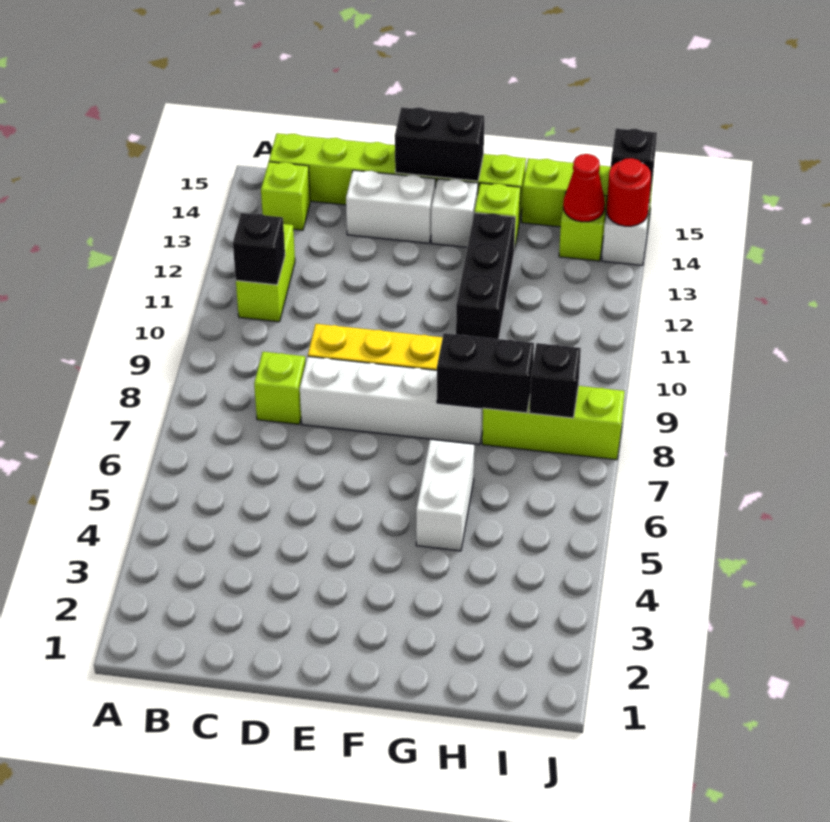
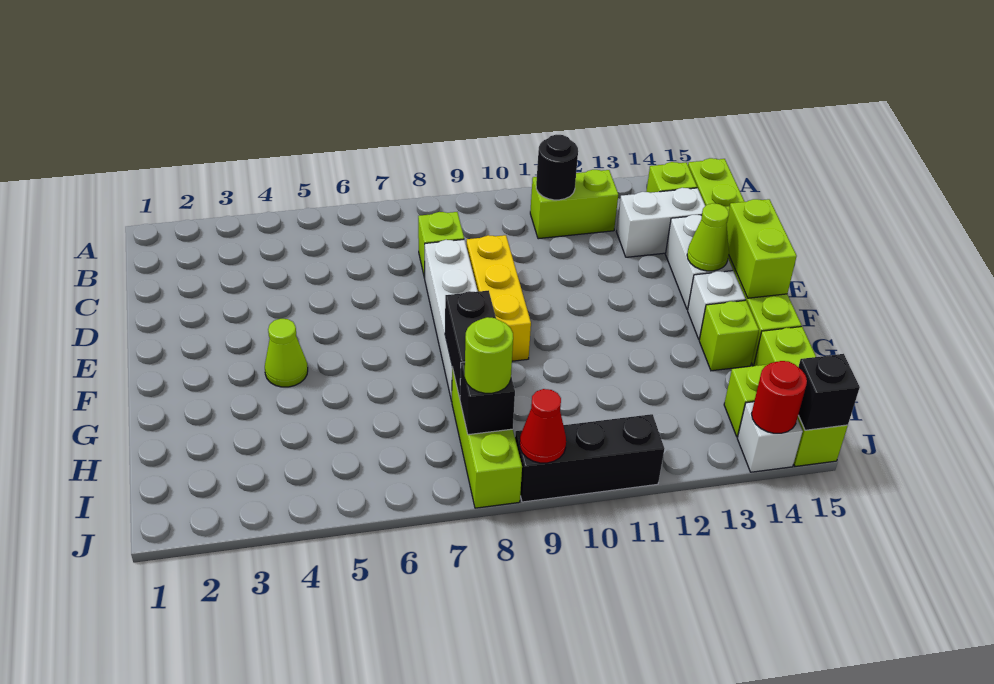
black brick B11 level 2 -> black round brick B11 level 2
none -> lime cone E14 level 2
black brick E15:F15 level 2 -> lime brick E15:F15 level 2
none -> lime cone F4 level 1
white brick G5:G6 level 1 -> white brick C13:C14 level 1
black brick G11:G13 level 1 -> black brick J9:J11 level 1
none -> lime round brick I8 level 3
red cone I14 level 2 -> red cone J9 level 2

